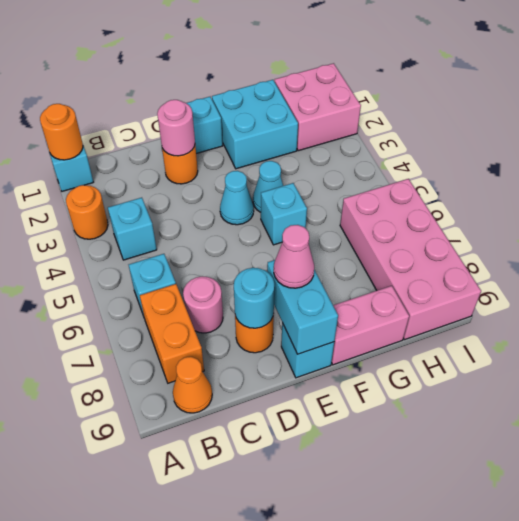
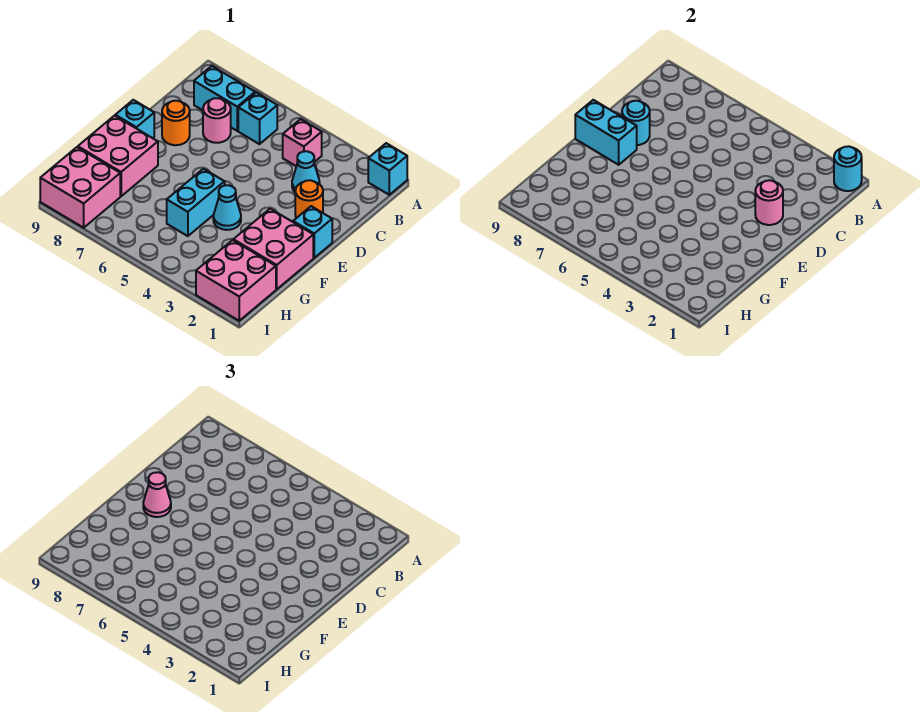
orange round brick A1 level 2 -> cyan round brick A1 level 2
orange round brick A3 level 1 -> none
cyan brick B4 level 1 -> pink brick B4 level 1
orange brick B7:B8 level 1 -> cyan brick B7:B8 level 1
orange cone B9 level 1 -> none
cyan cone E4 level 1 -> cyan cone C3 level 1
cyan brick F1:G2 level 1 -> pink brick F1:G2 level 1
cyan brick F5 level 1 -> cyan brick F5:G5 level 1
pink brick F9:G9 level 1 -> pink brick F8:G9 level 1
pink brick H6:I9 level 1 -> pink brick H8:I9 level 1

